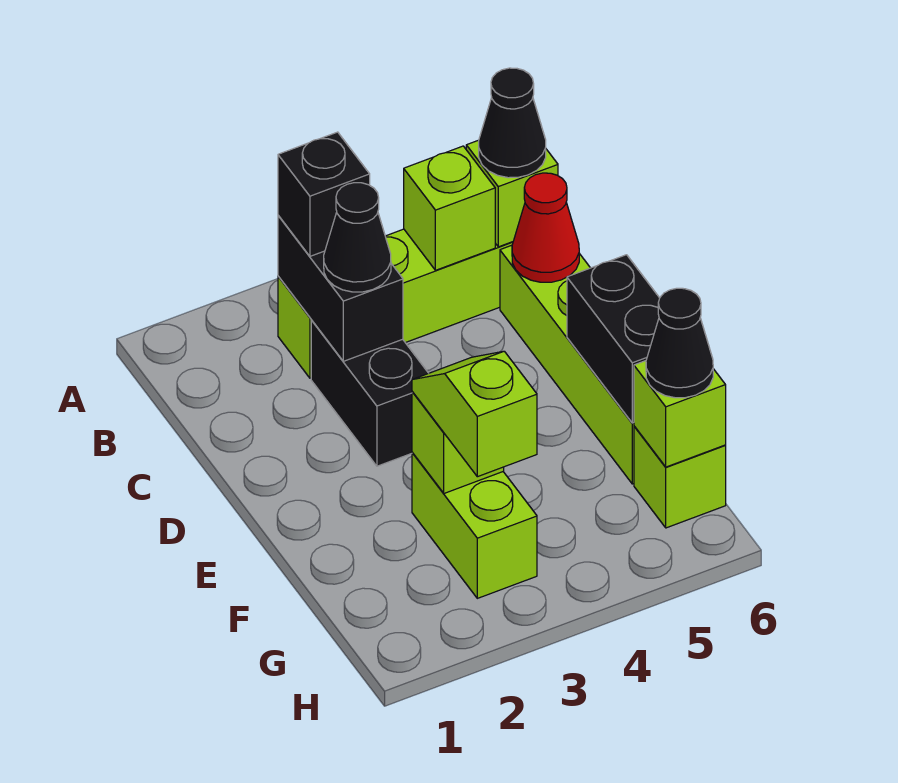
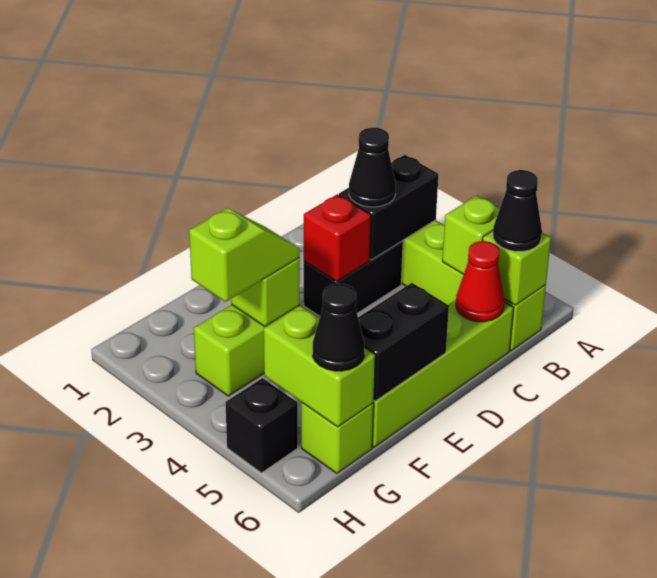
black brick B3 level 3 -> black brick H5 level 1
none -> red brick D3 level 2
lime brick G6 level 2 -> lime brick G5:G6 level 2

